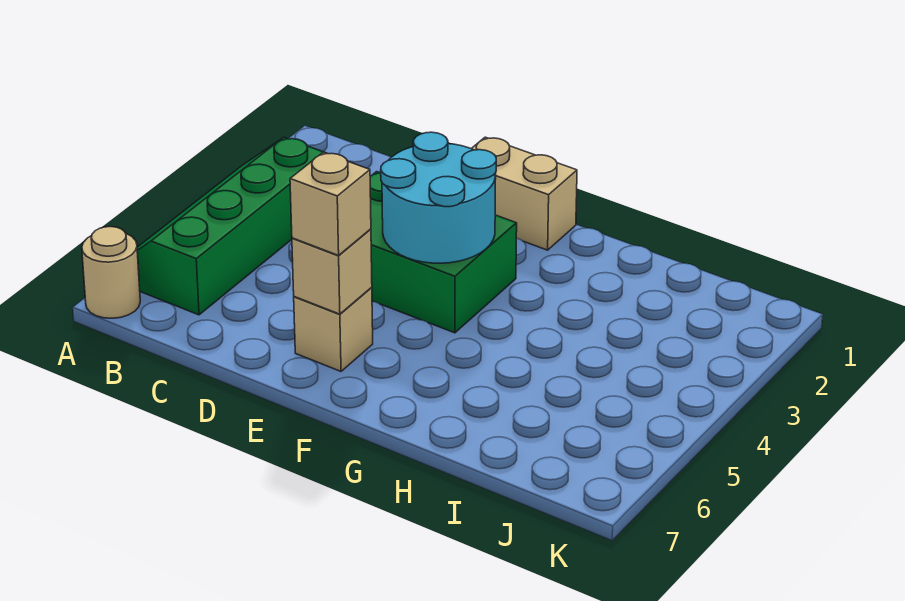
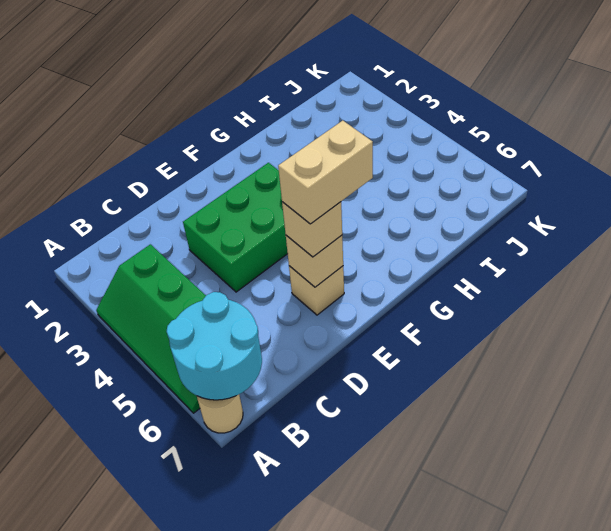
tan brick E1:F1 level 1 -> tan brick E6:F6 level 4
cyan round brick E3:F4 level 2 -> cyan round brick A6:B7 level 2

